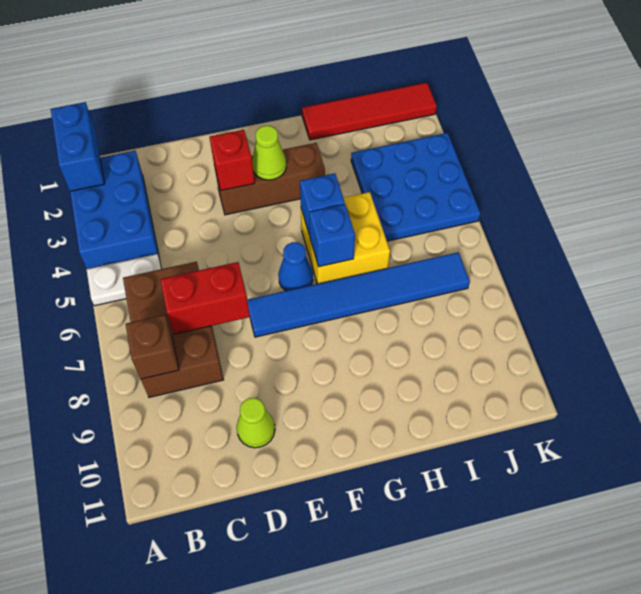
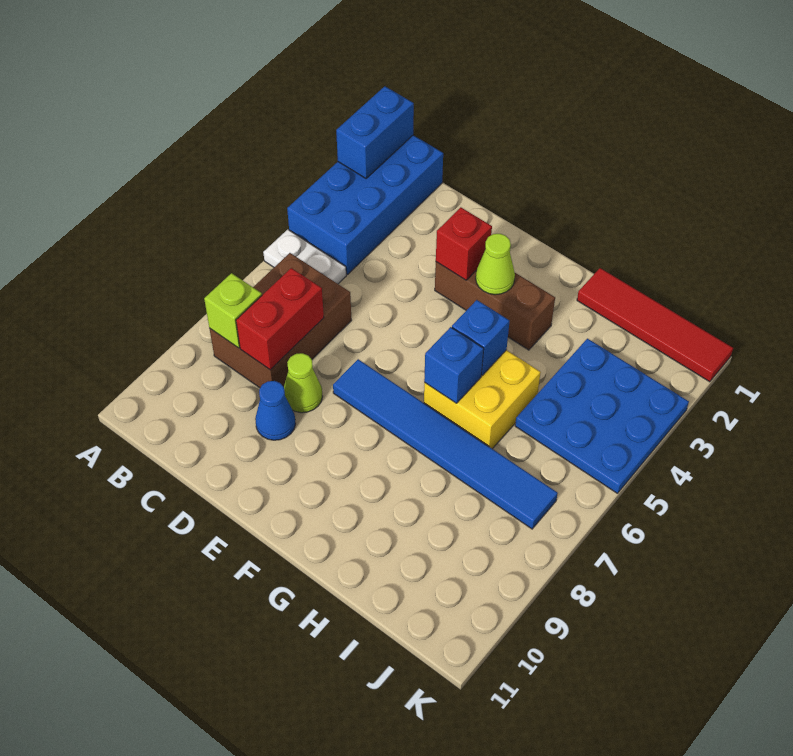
blue brick A2:B4 level 1 -> blue brick A1:B4 level 1
brown brick B8 level 2 -> lime brick B8 level 2
red brick C7:D7 level 2 -> red brick C7:C8 level 2
lime cone D10 level 1 -> lime cone D8 level 1
blue cone F6 level 1 -> blue cone D9 level 1

